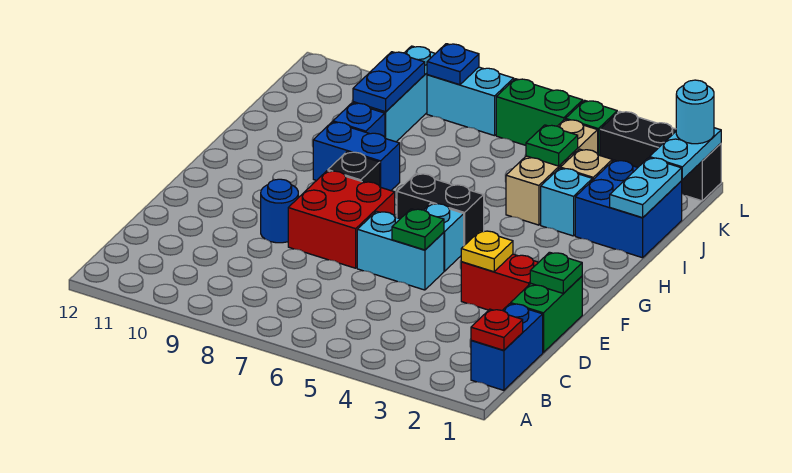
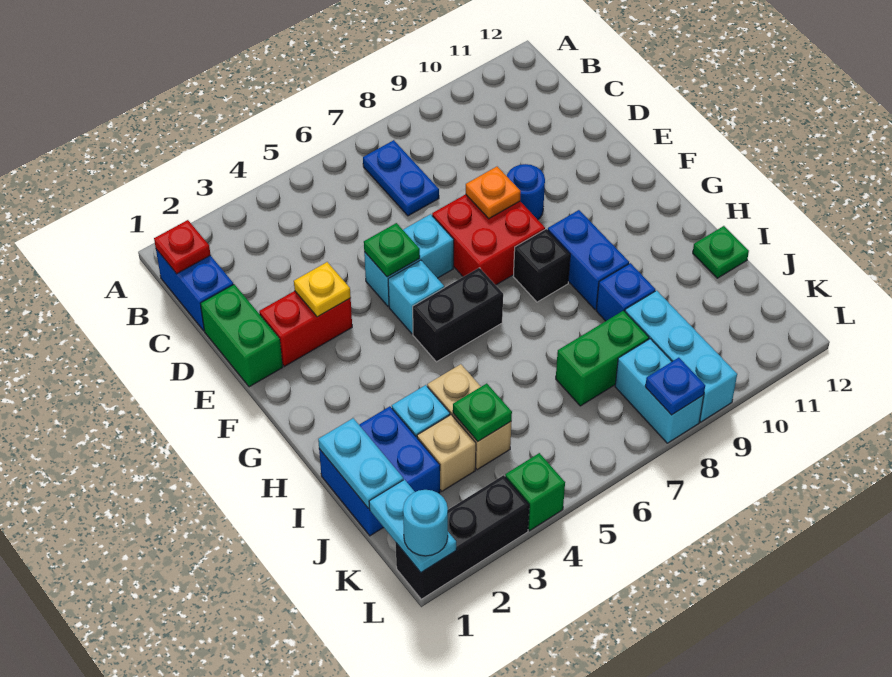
green plate E1 level 2 -> green plate I12 level 1
none -> orange plate E8 level 2
blue brick H8:H9 level 1 -> blue brick G9:H9 level 1
tan brick I4:K4 level 1 -> tan brick I4:J4 level 1
blue plate J9:K9 level 2 -> blue plate B7:C7 level 1
green brick L5:L6 level 1 -> green brick J7:J8 level 1
cyan brick L7:L8 level 1 -> cyan brick K8:L8 level 1

